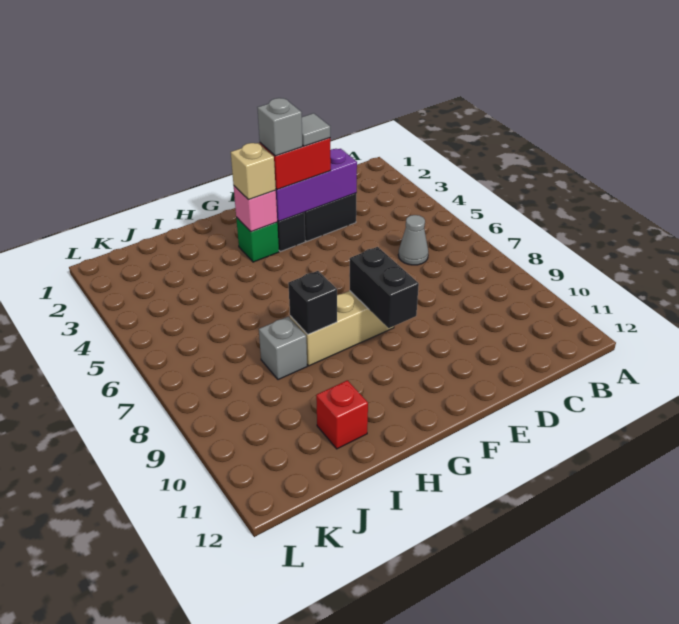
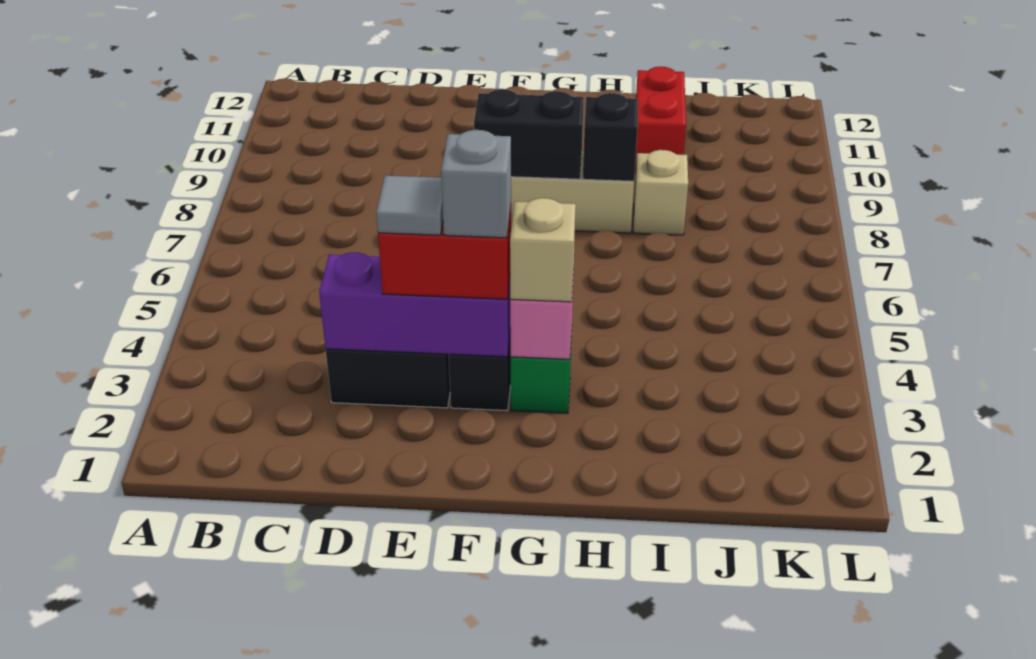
grey cone C6 level 1 -> none
black brick F8:F9 level 2 -> black brick F8:G8 level 2
grey brick I8 level 1 -> tan brick I8 level 1
red brick I11 level 1 -> red brick I10:I11 level 1

